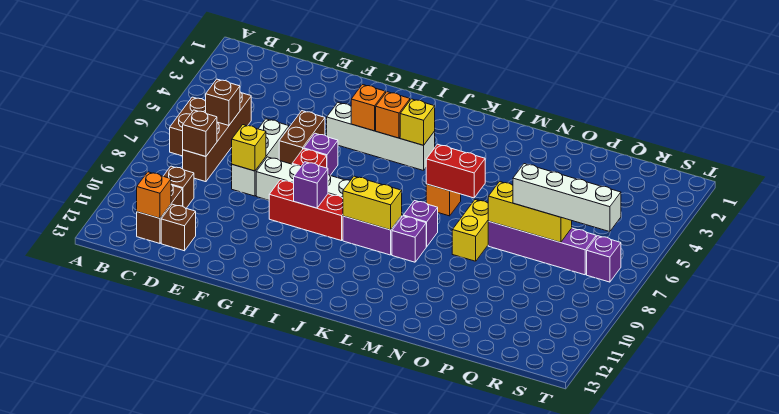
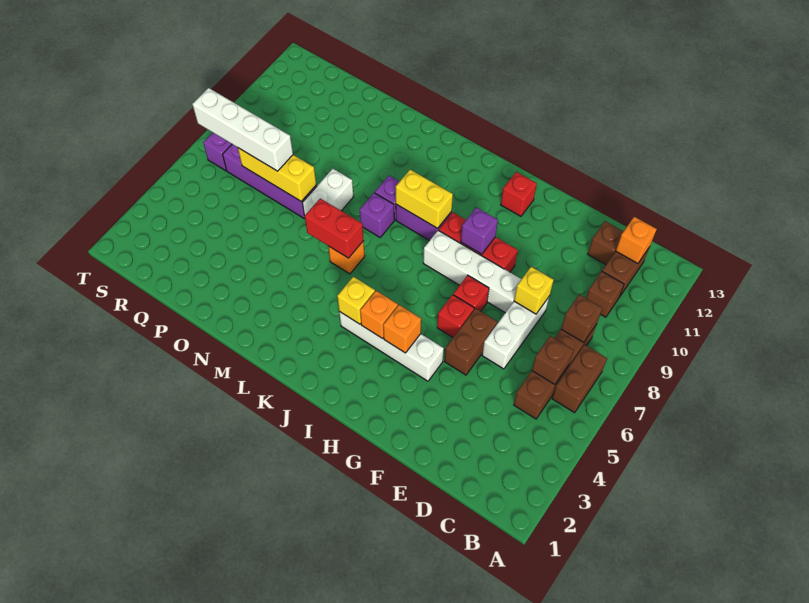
purple brick G6 level 1 -> red brick G6 level 1
none -> red brick H12 level 1
yellow brick N7:N8 level 1 -> white brick N7:N8 level 1

